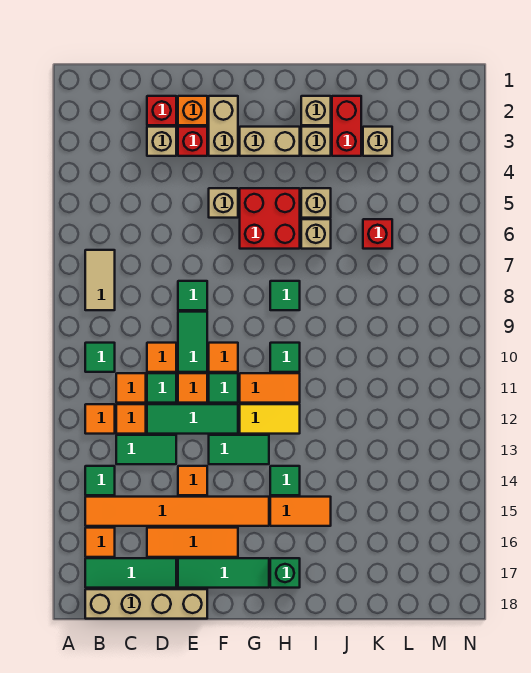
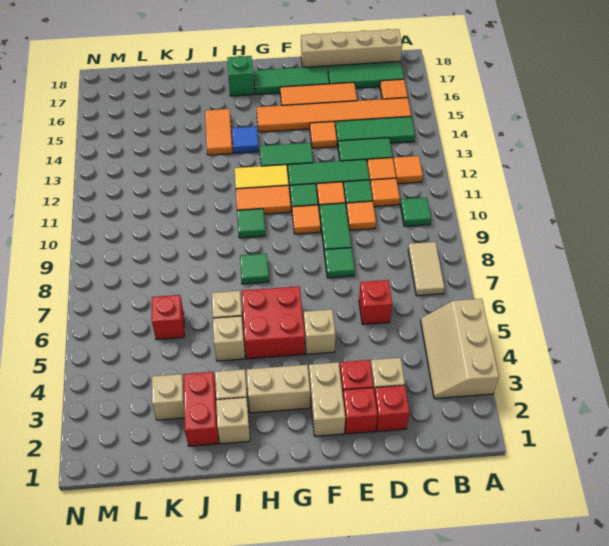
none -> tan slope A3:B5 level 1 top A
green tile B14 level 1 -> green tile B14:D14 level 1
none -> red brick D6 level 1
orange brick E2 level 1 -> red brick E2 level 1
green tile H14 level 1 -> blue tile H14 level 1
orange tile H15:I15 level 1 -> orange tile I14:I15 level 1

